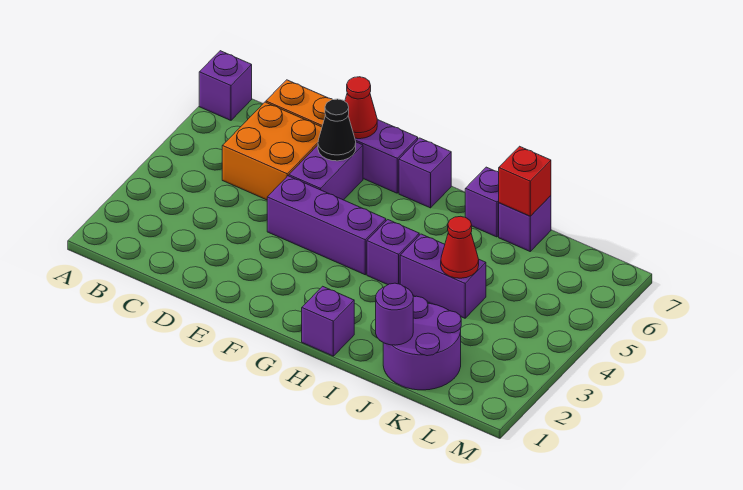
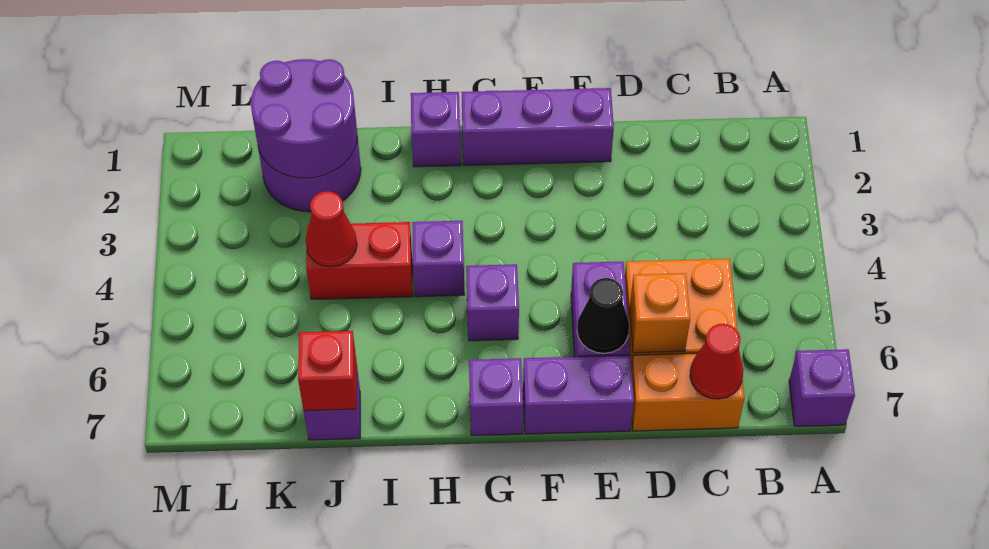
none -> orange brick D6 level 2
purple brick E4:G4 level 1 -> purple brick E1:G1 level 1
red cone E7 level 2 -> red cone C7 level 2
purple brick I4:J4 level 1 -> red brick I4:J4 level 1
purple brick I7 level 1 -> purple brick G5 level 1
purple round brick J1 level 2 -> purple round brick J1:K2 level 2

